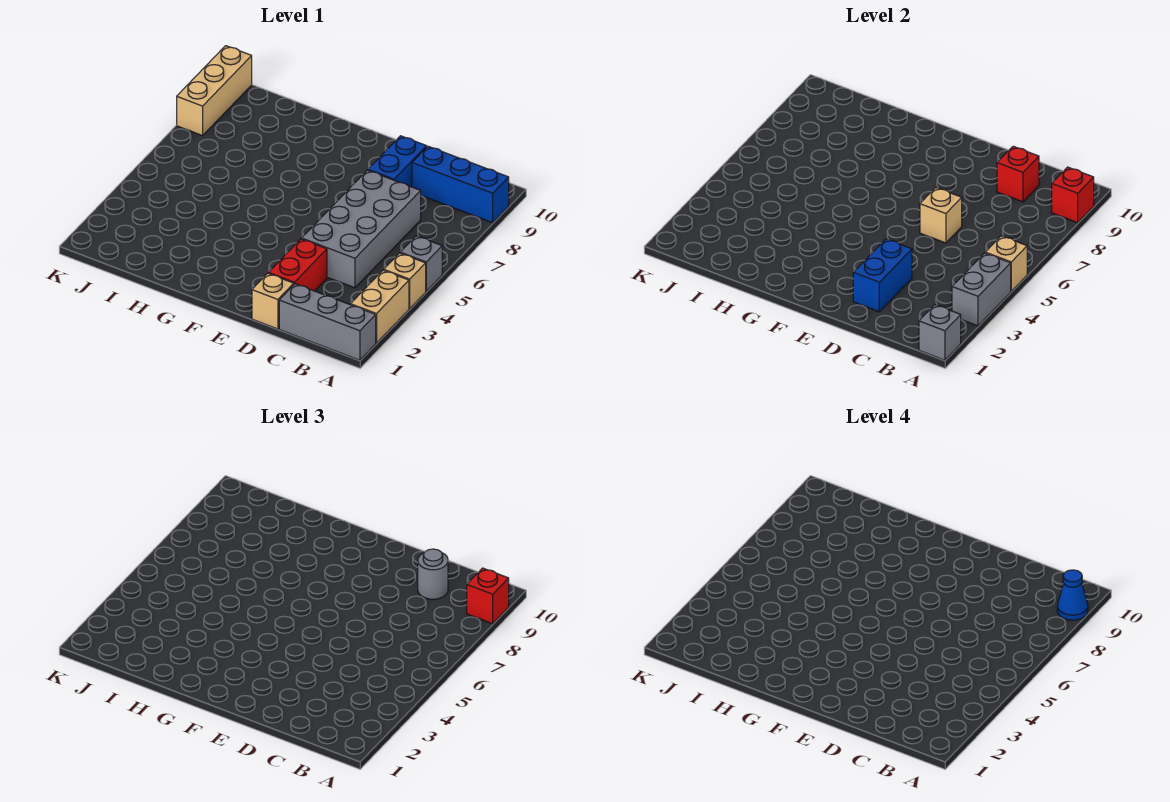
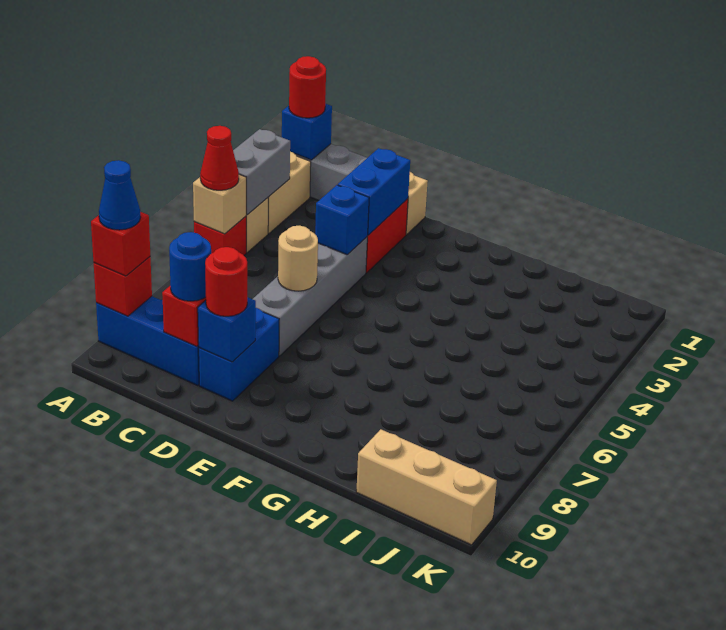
grey brick A1 level 2 -> blue brick A1 level 2
none -> red round brick A1 level 3
grey brick A5 level 1 -> red brick A5 level 1
none -> red cone A5 level 3
grey brick C4:D7 level 1 -> grey brick D4:D7 level 1
grey round brick C9 level 3 -> blue round brick C9 level 3
none -> blue brick D4 level 2
tan brick D6 level 2 -> tan round brick D6 level 2
none -> blue brick D9 level 2
none -> red round brick D9 level 3
tan brick K8:K10 level 1 -> tan brick I10:K10 level 1

